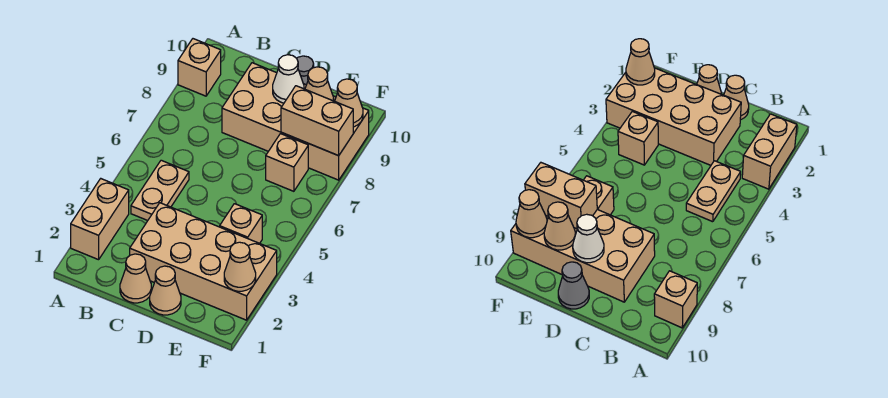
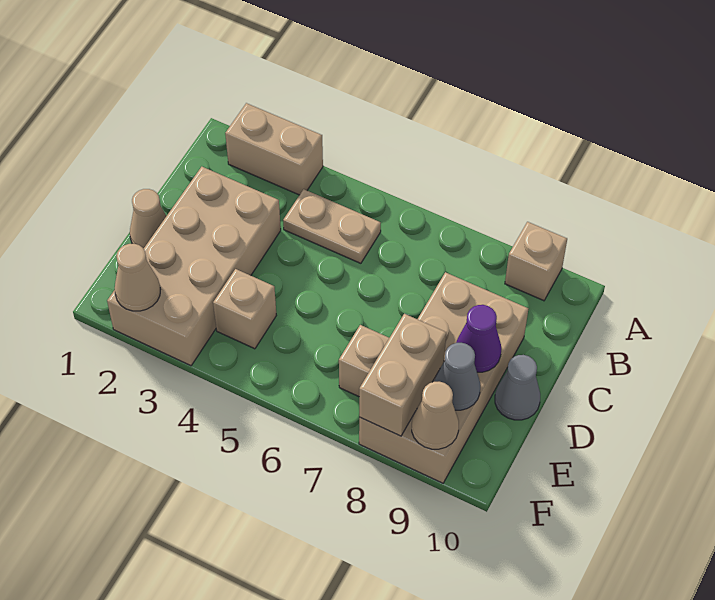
tan cone C1 level 1 -> none
white cone D9 level 2 -> purple cone D9 level 2
tan cone E9 level 2 -> grey cone E9 level 2

